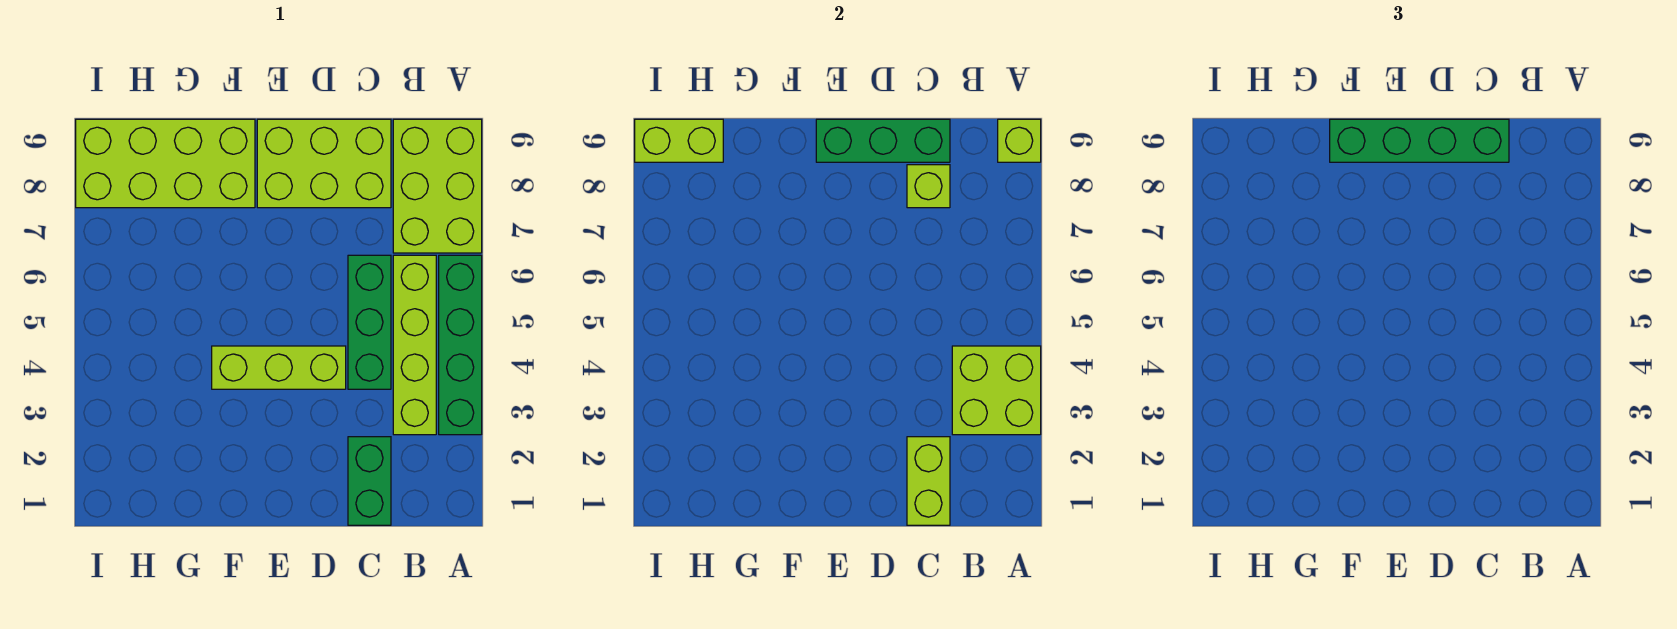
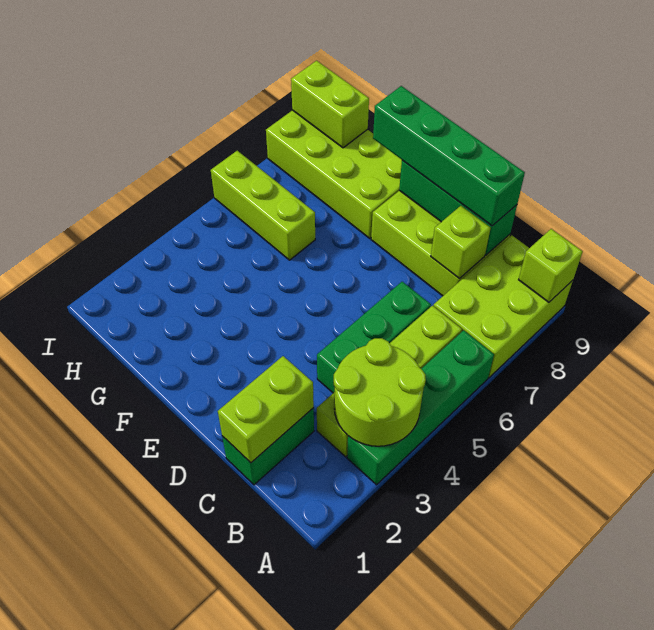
lime brick A3:B4 level 2 -> lime round brick A3:B4 level 2
lime brick D4:F4 level 1 -> lime brick G6:I6 level 1

